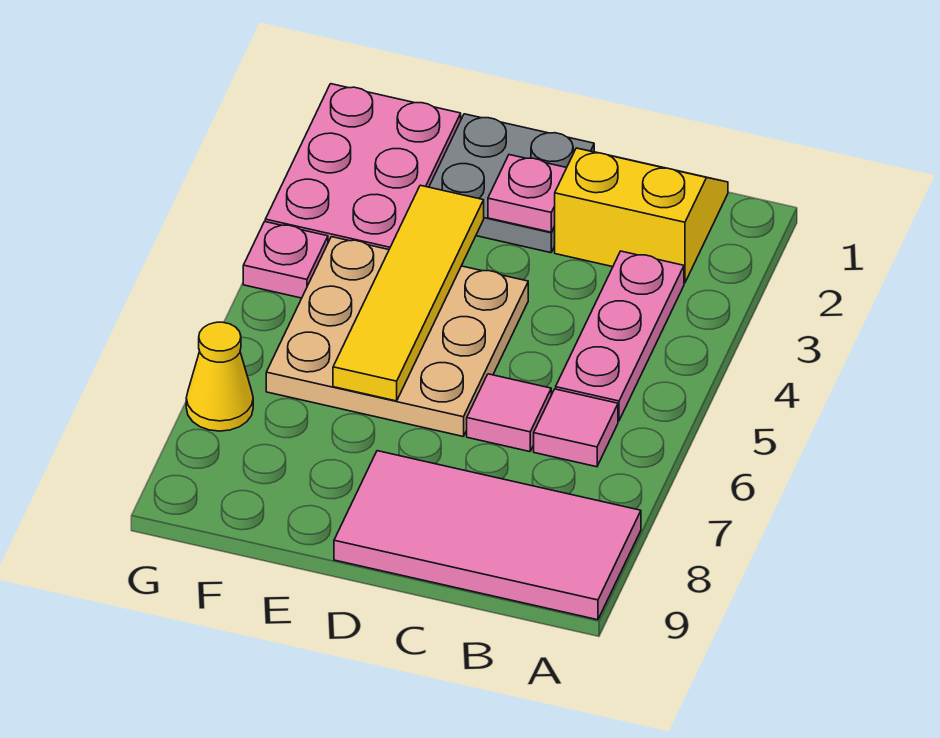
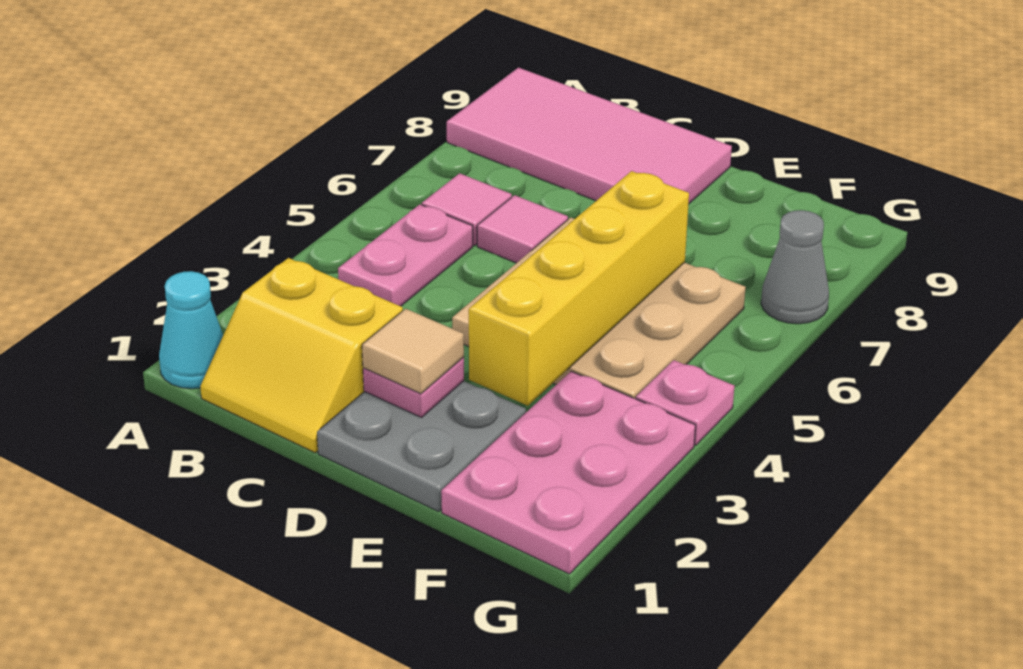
none -> cyan cone A1 level 1
pink plate B3:B5 level 1 -> pink plate B4:B5 level 1
none -> tan tile D2 level 3
yellow tile E3:E6 level 2 -> yellow brick E3:E6 level 2
yellow cone G7 level 1 -> grey cone G7 level 1

